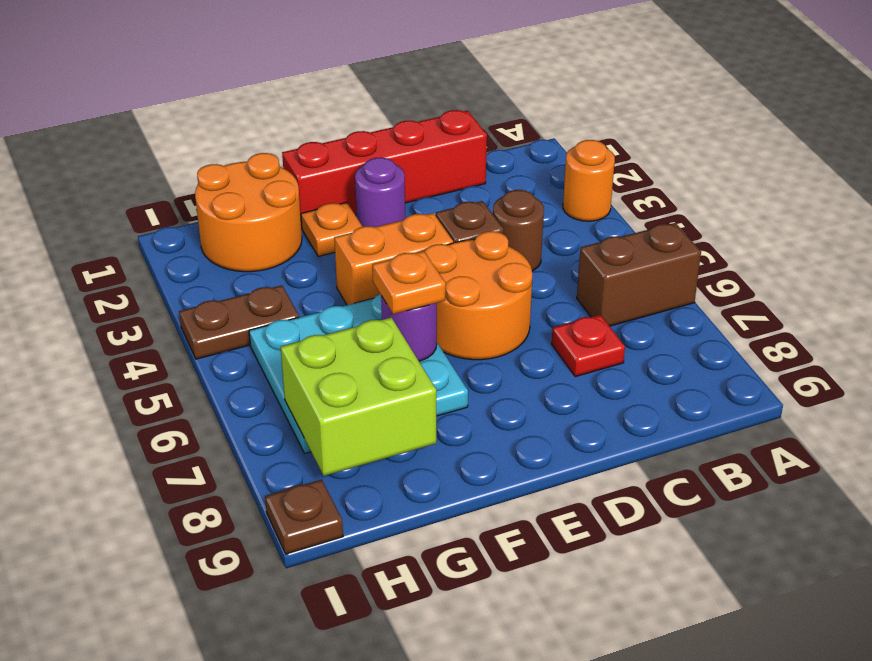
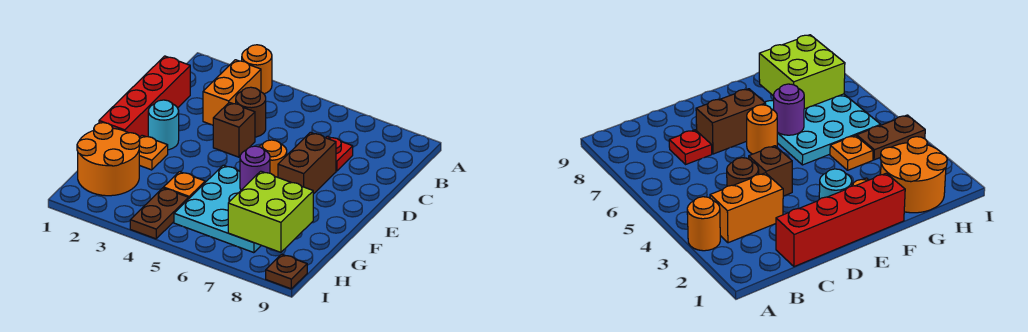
brown brick A6:B6 level 1 -> brown brick D7:E7 level 1
orange round brick D5:E6 level 1 -> orange round brick E6 level 1
purple round brick E2 level 1 -> cyan round brick E2 level 1
orange brick E4:F4 level 1 -> orange brick B3:C3 level 1
orange plate F6 level 3 -> orange plate G4 level 1

